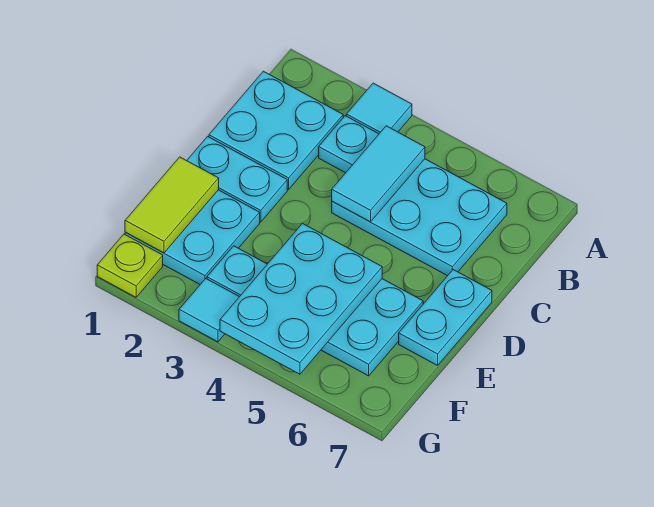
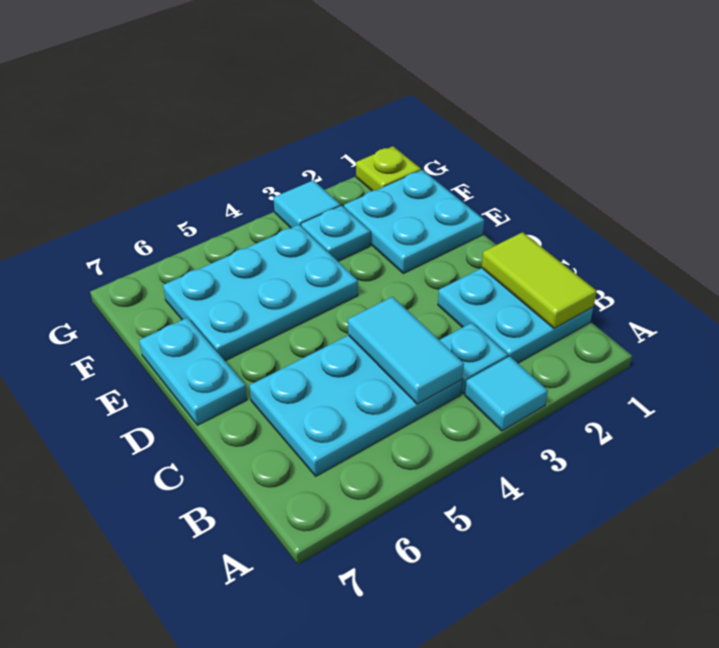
cyan plate D1:D2 level 1 -> none
lime tile E1:F1 level 2 -> lime tile B1:C1 level 2
cyan plate E4:G5 level 2 -> none

